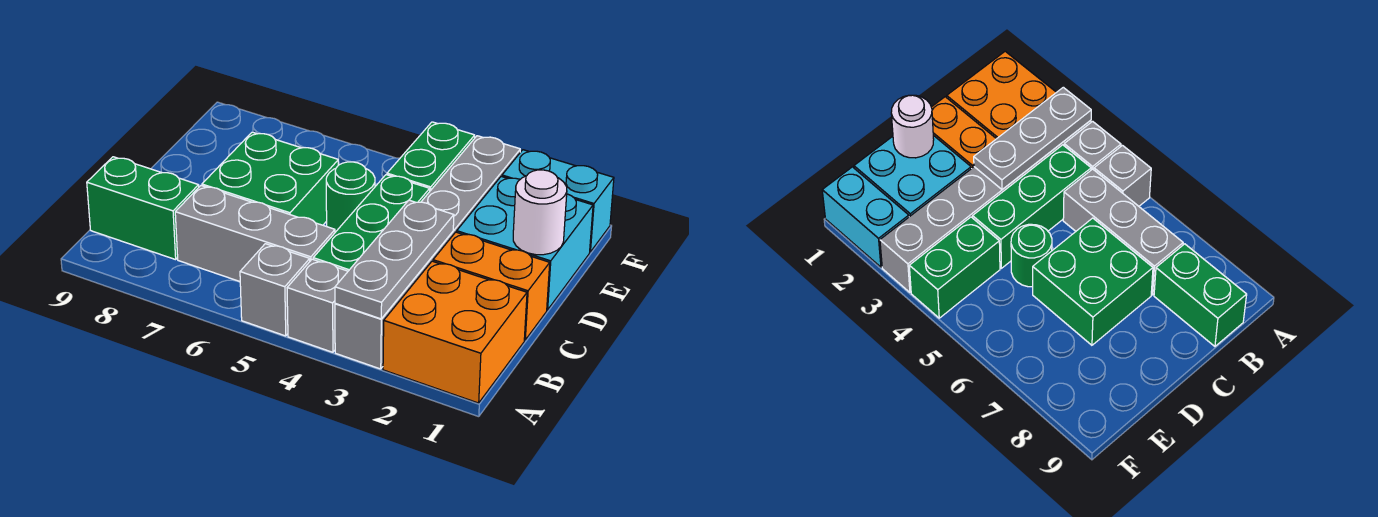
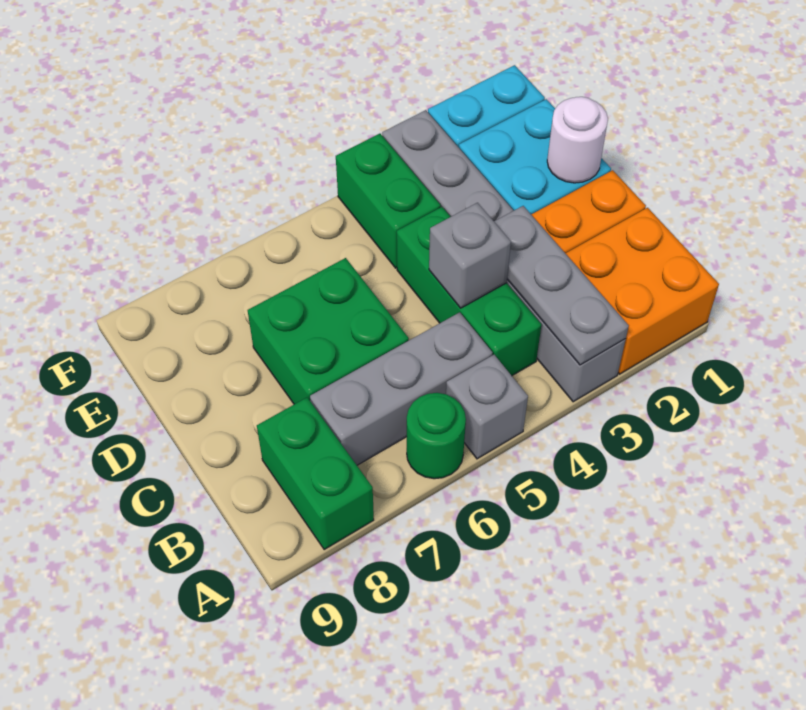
grey brick A4 level 1 -> grey brick C4 level 2
green brick B8:B9 level 1 -> green brick A8:B8 level 1
green round brick D5 level 1 -> green round brick A6 level 1

